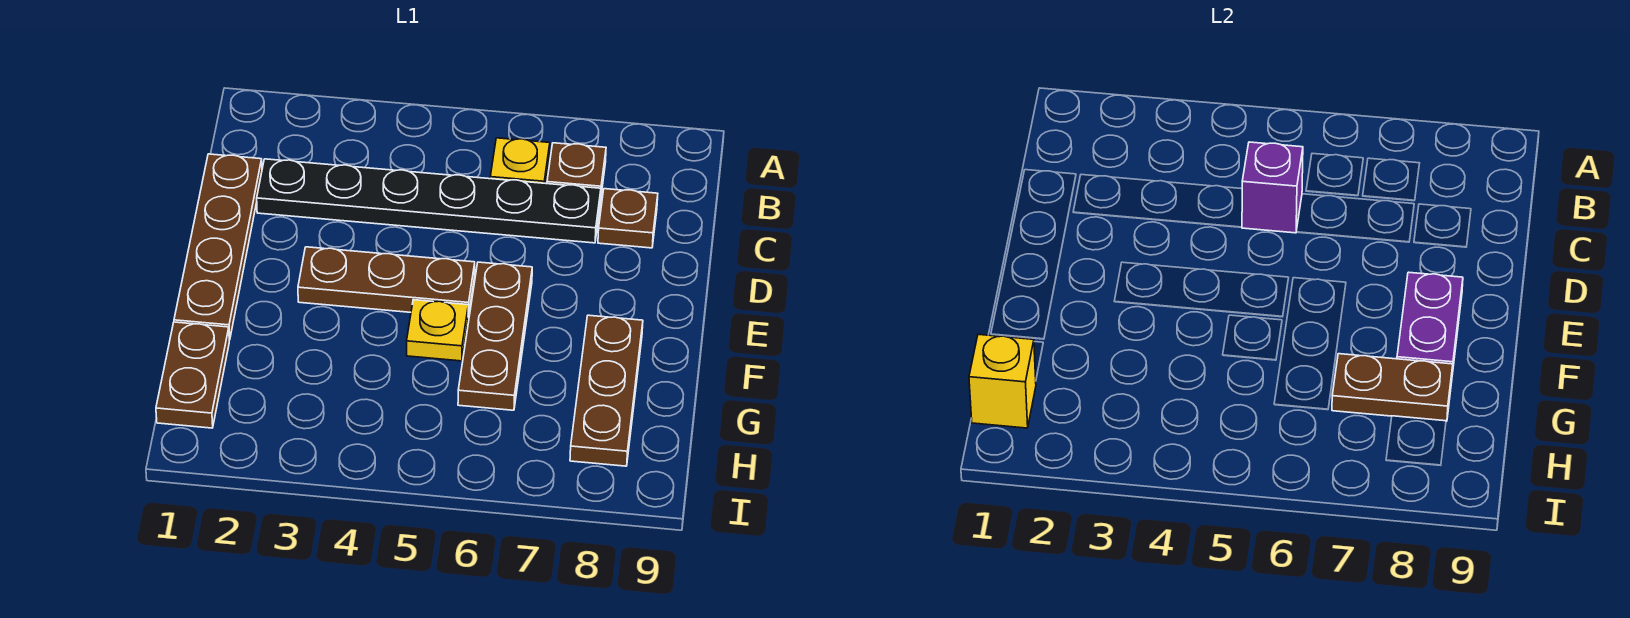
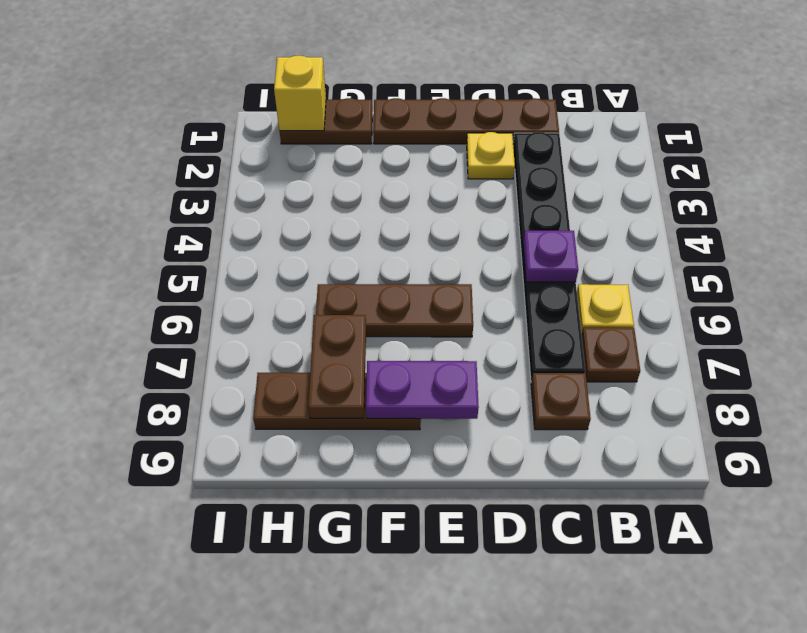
purple brick C5 level 2 -> purple plate C5 level 2
brown plate E3:E5 level 1 -> none
yellow plate F5 level 1 -> yellow plate D2 level 1

